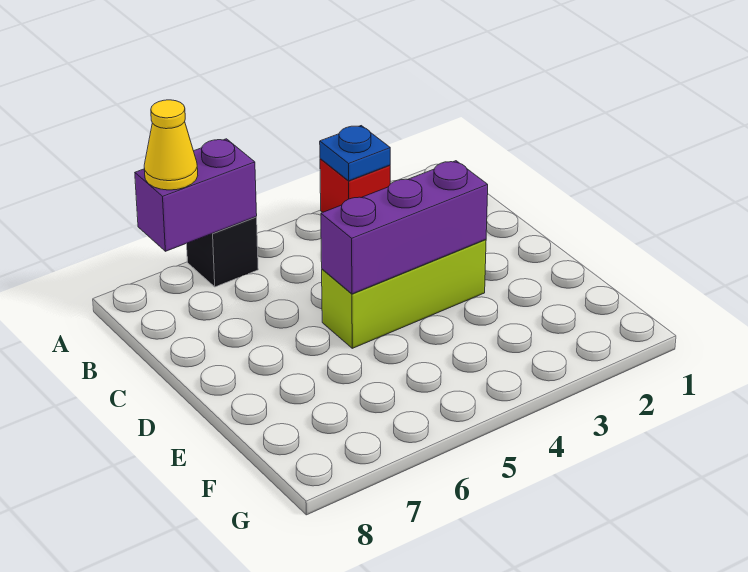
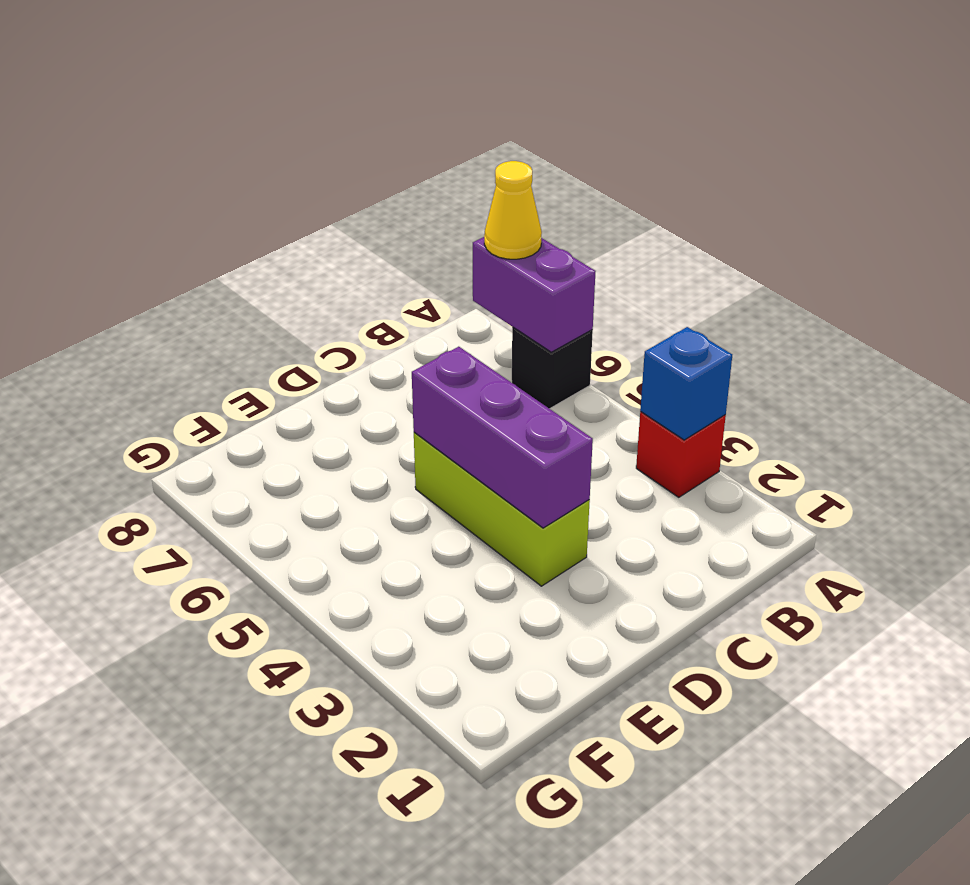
blue plate A3 level 2 -> blue brick A3 level 2

